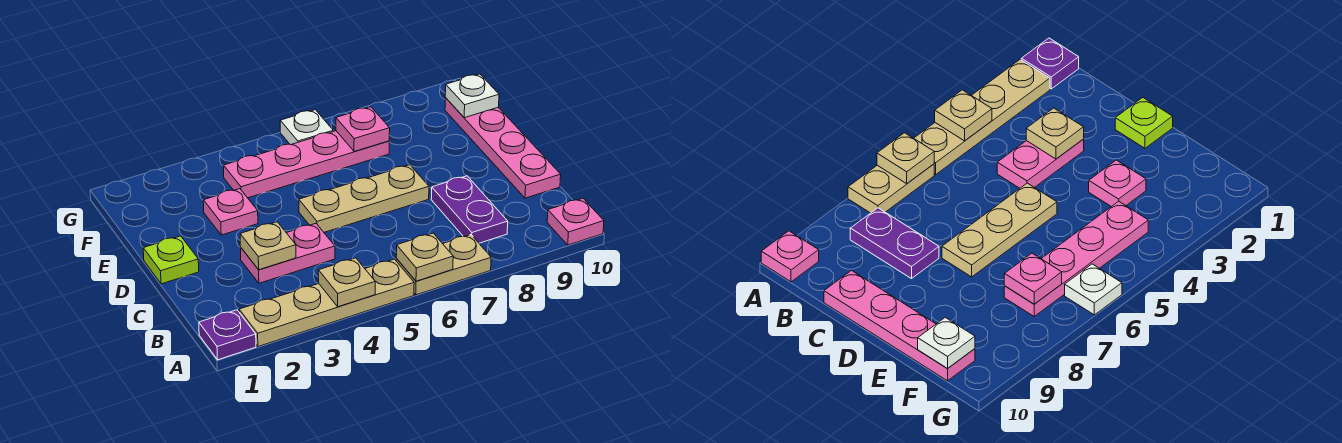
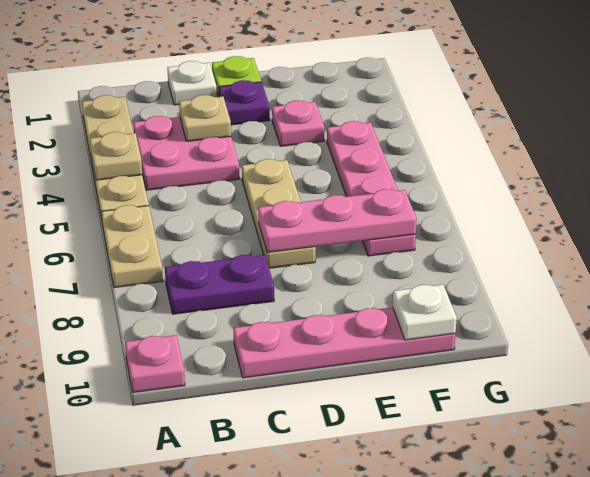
purple plate A1 level 1 -> purple plate D2 level 1
tan plate A6 level 2 -> none
pink plate C3:C4 level 1 -> pink plate B3:C4 level 1
pink plate F7 level 2 -> pink plate D7:F7 level 2
white plate G6 level 1 -> white plate C1 level 1

